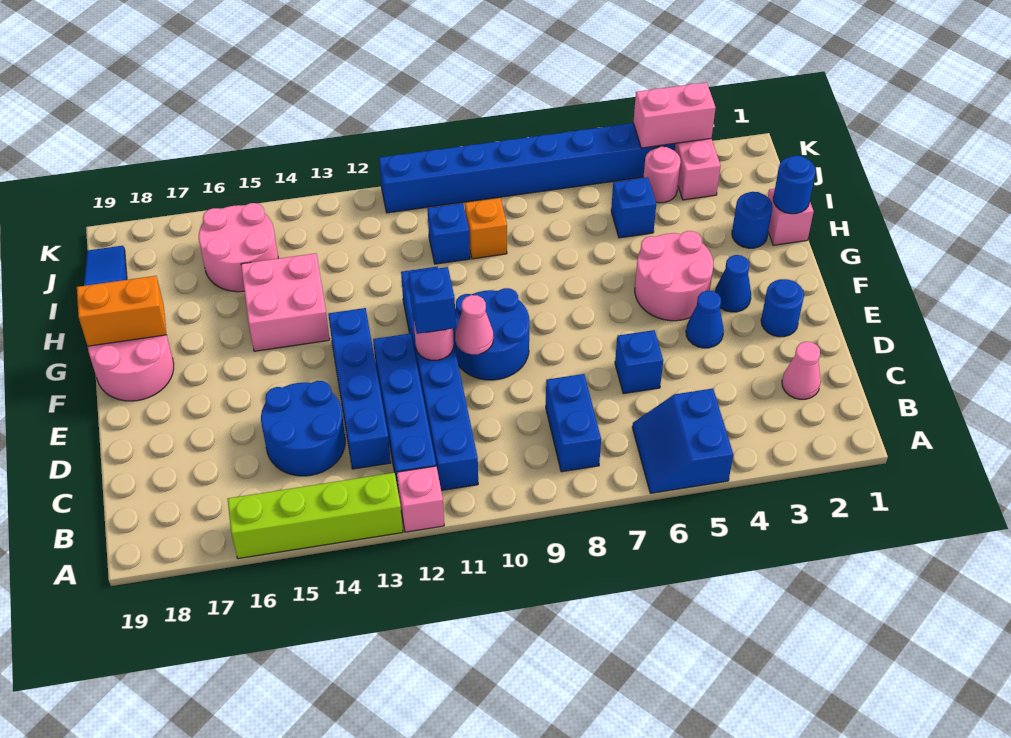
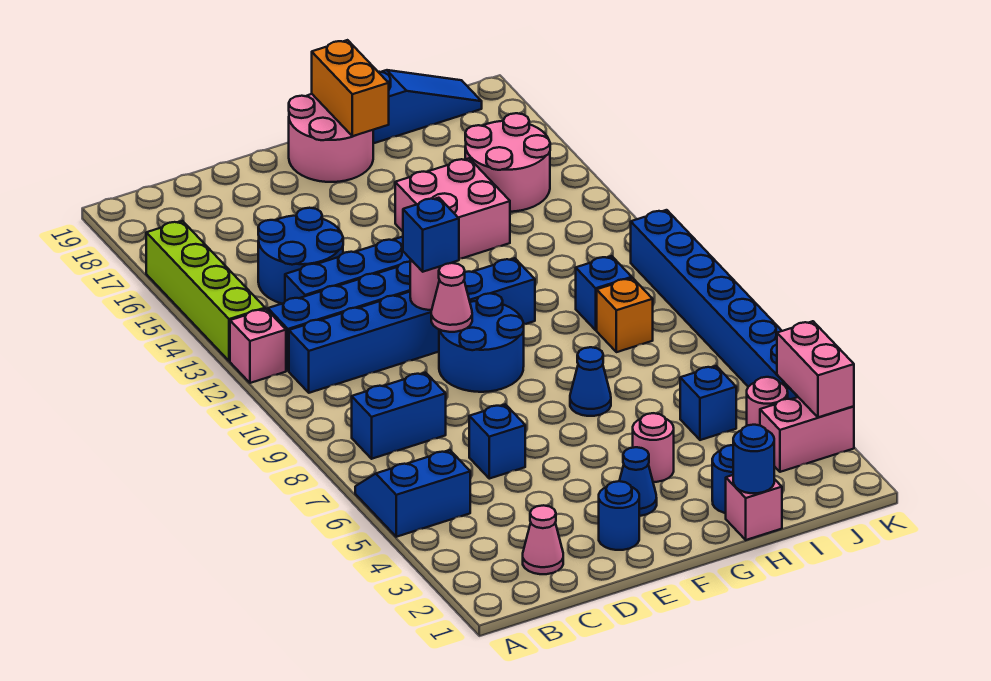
blue cone E4 level 1 -> blue cone G7 level 1
pink round brick F4:G5 level 1 -> pink round brick G4 level 1

